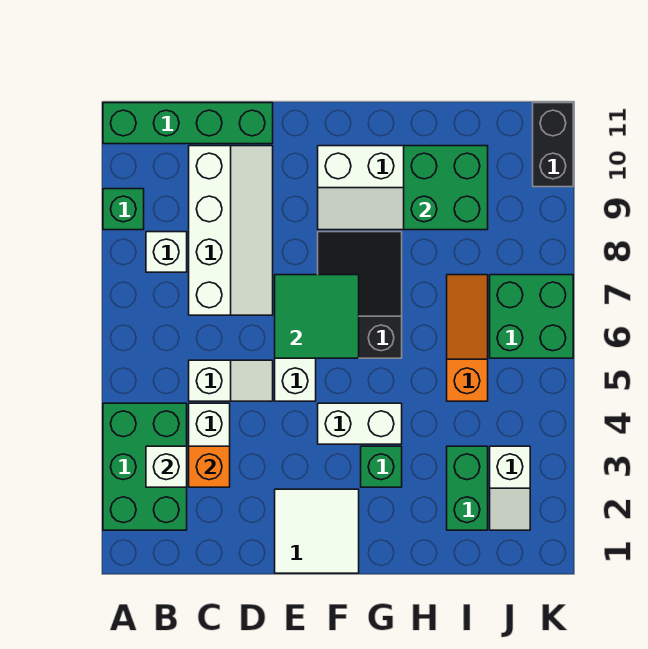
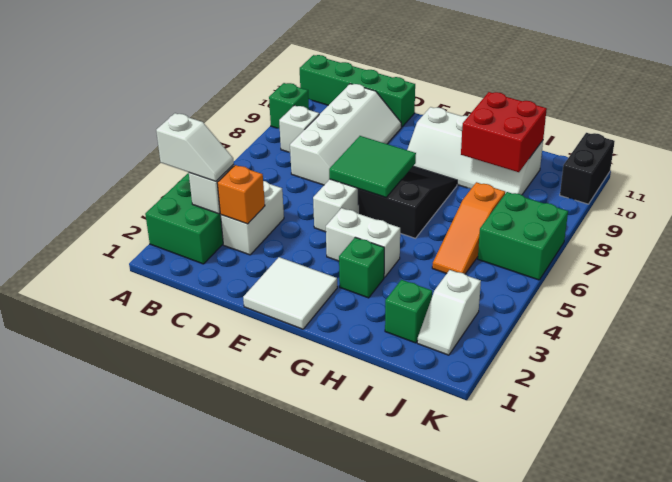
white slope C5:D5 level 1 top C -> white slope A3:B3 level 3 top A
green brick H9:I10 level 2 -> red brick H9:I10 level 2
green brick I2:I3 level 1 -> green brick I2 level 1
orange slope I5:I7 level 1 top 5 -> orange slope I5:I7 level 1 top 7

